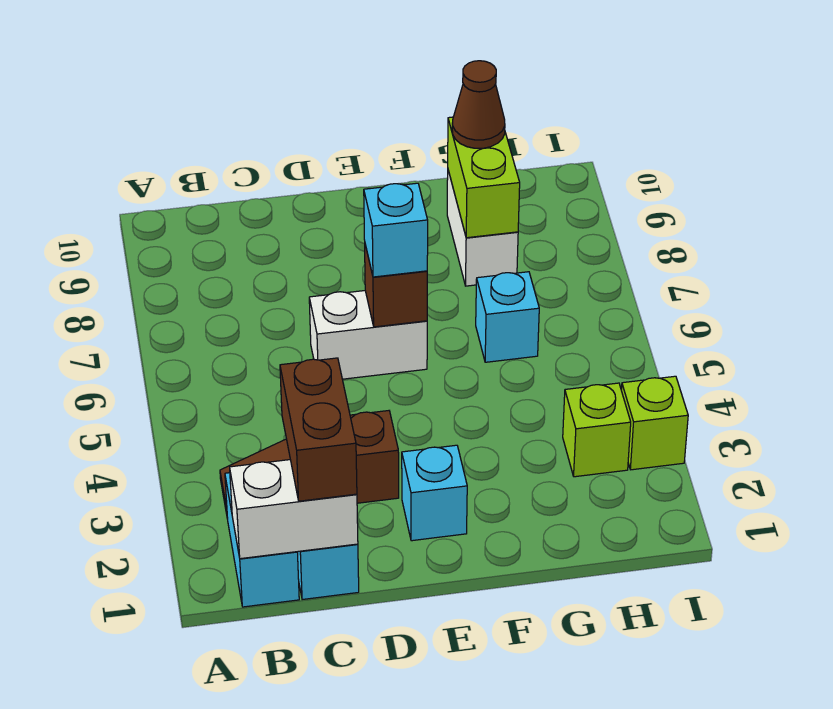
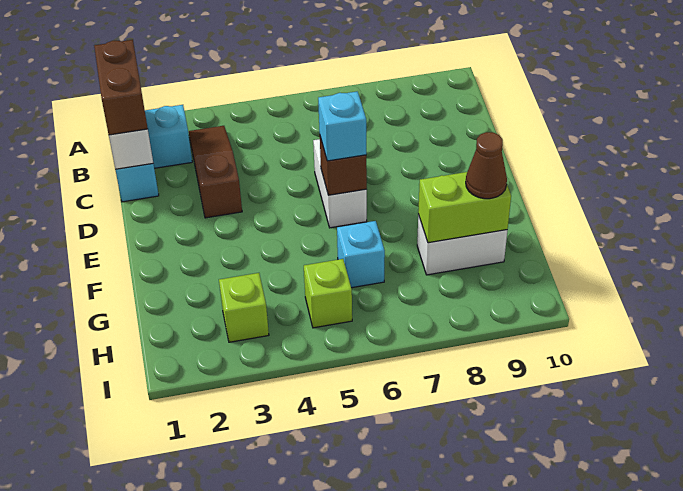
brown brick C1:C2 level 3 -> brown brick B1:C1 level 3
cyan brick E2 level 1 -> none
lime brick I3 level 1 -> lime brick H5 level 1

